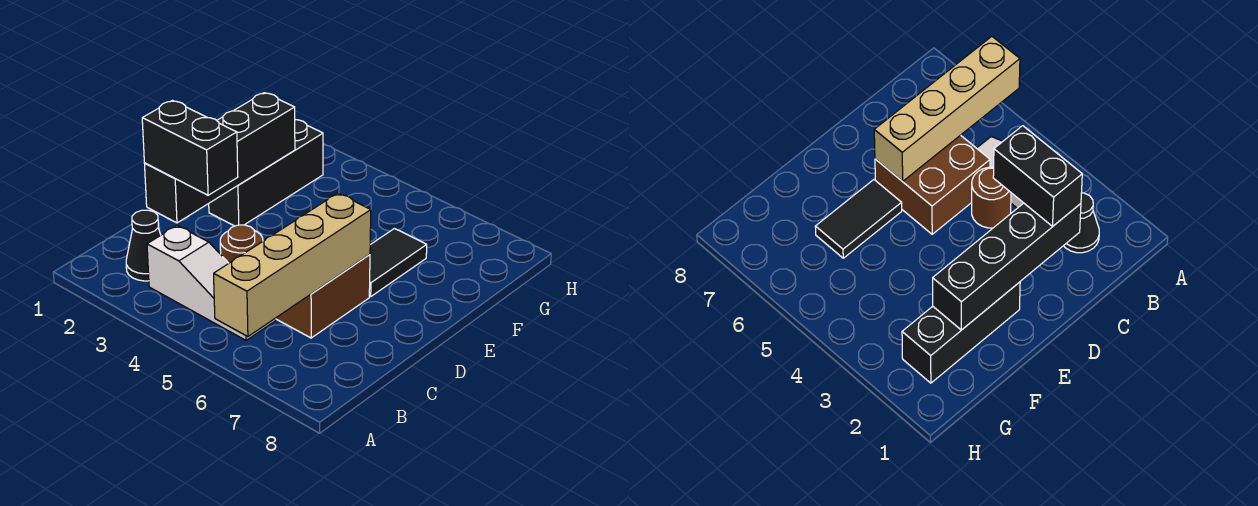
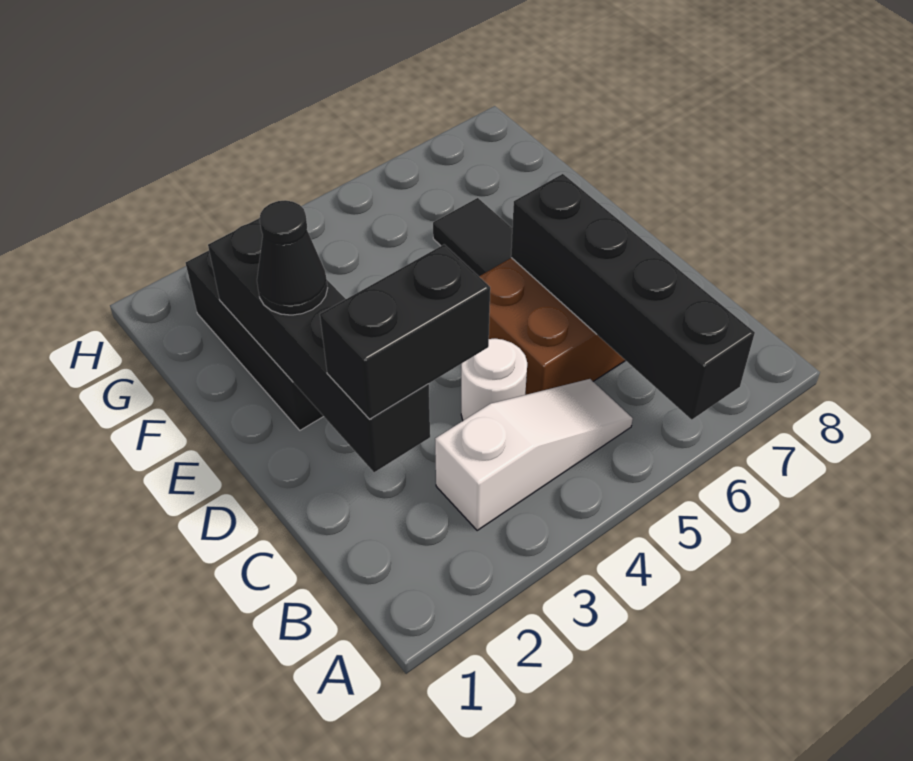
tan brick A6:D6 level 2 -> black brick A6:D6 level 2
black cone B2 level 1 -> black cone E2 level 3
brown round brick C4 level 1 -> white round brick C4 level 1

